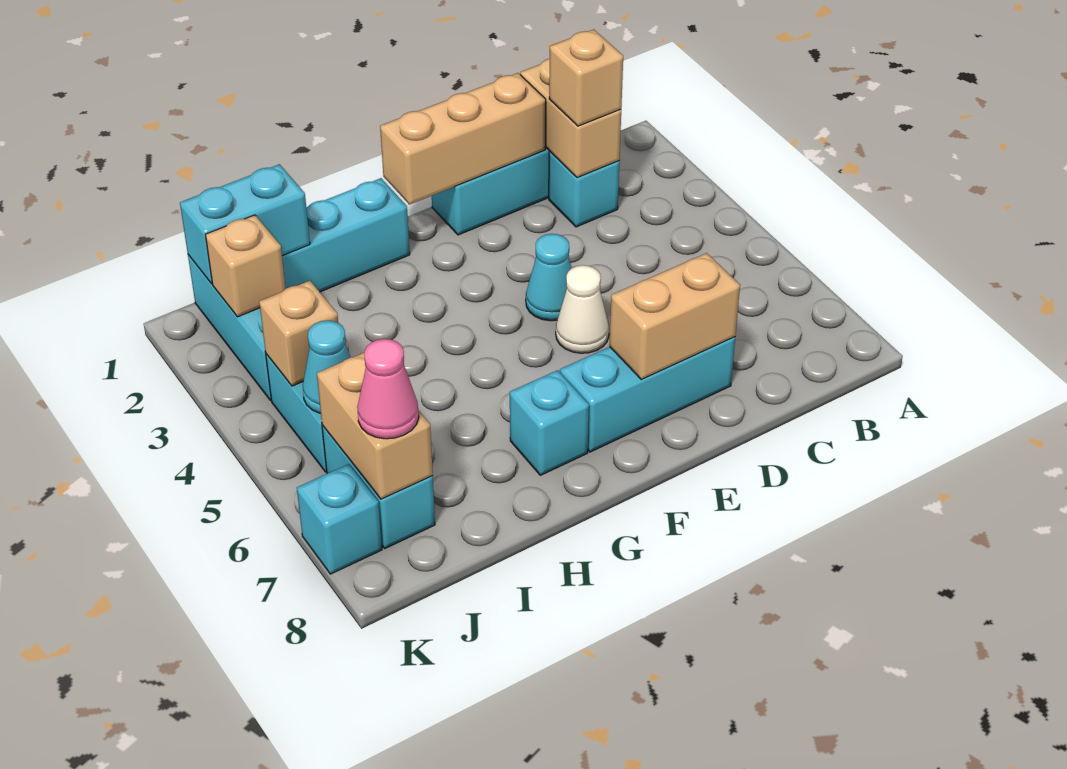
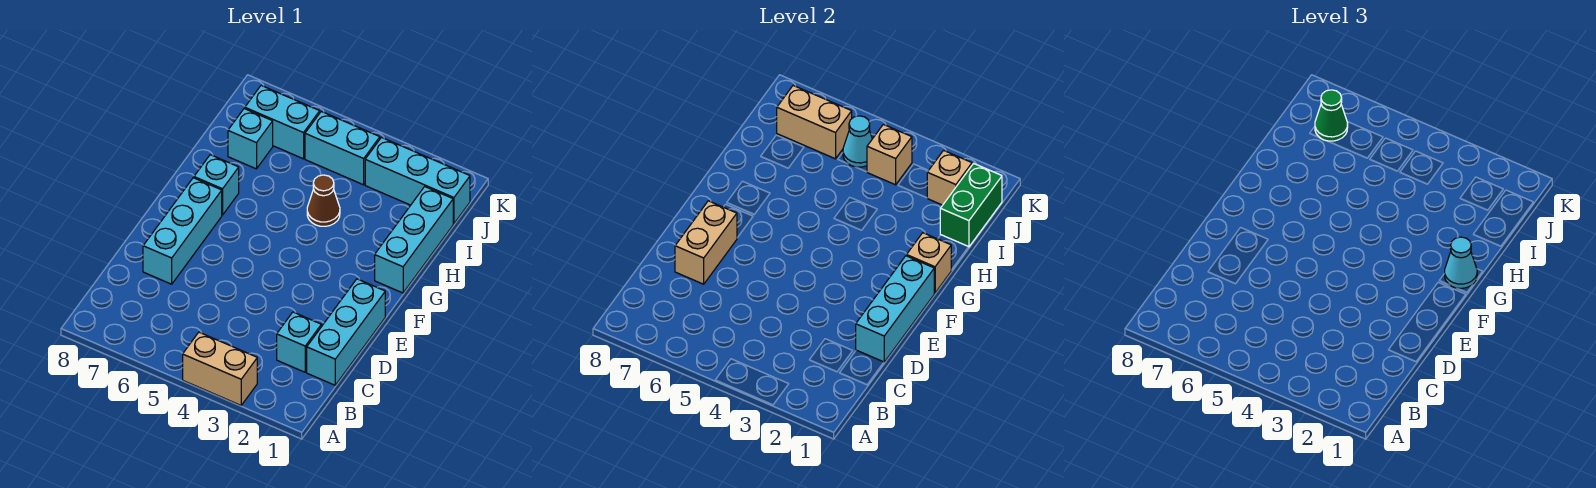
tan brick C1:C2 level 2 -> tan brick A3:A4 level 1
tan brick C2 level 3 -> tan brick G1 level 2
tan brick D1:F1 level 2 -> cyan brick D1:F1 level 2
cyan cone E4 level 1 -> cyan cone G1 level 3
white cone E5 level 1 -> none
none -> brown cone H4 level 1
cyan brick I1:J1 level 2 -> green brick I1:J1 level 2
pink cone J7 level 3 -> green cone J7 level 3
cyan brick K7 level 1 -> cyan brick I7 level 1

